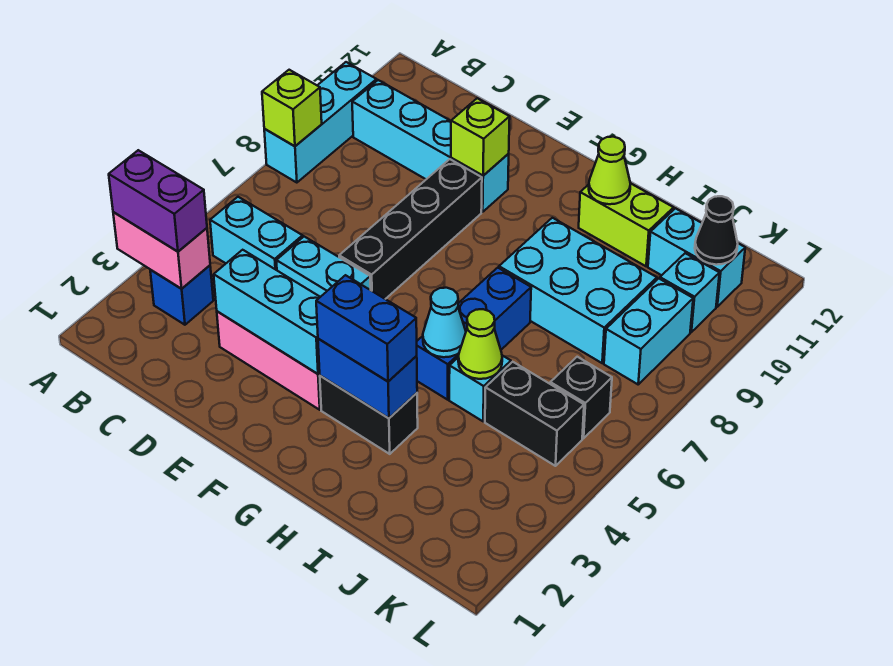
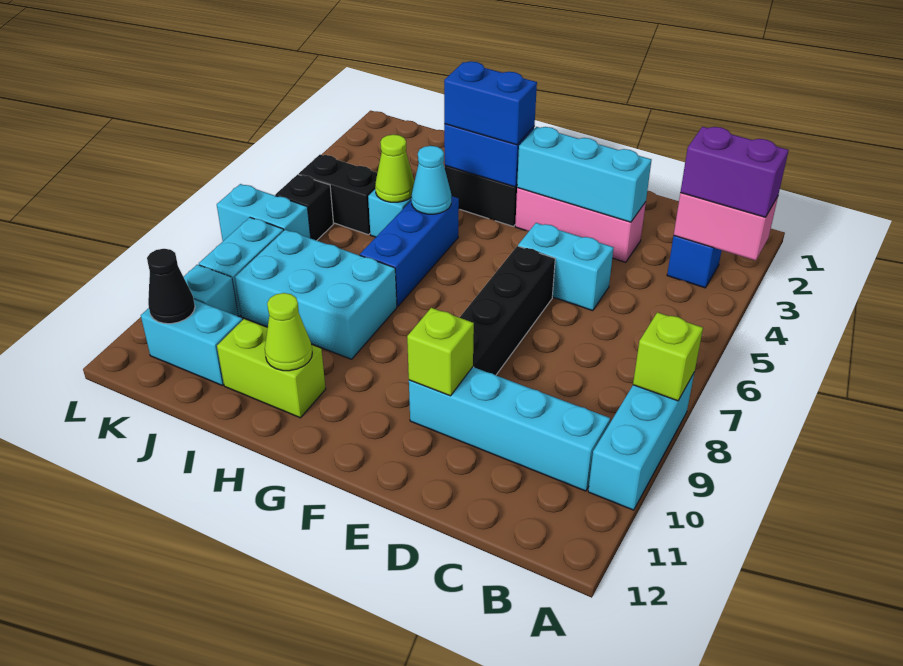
cyan brick B5:C5 level 1 -> cyan brick K7:L7 level 1

